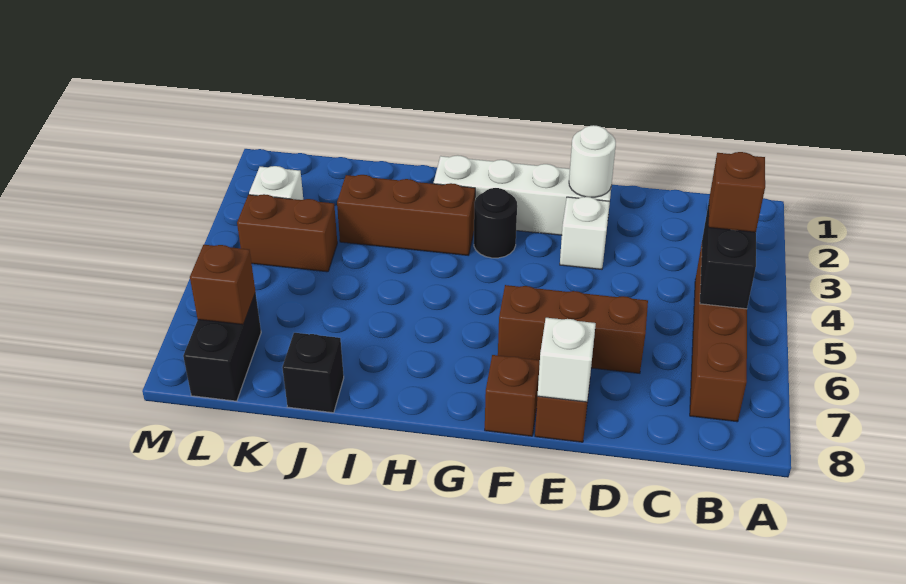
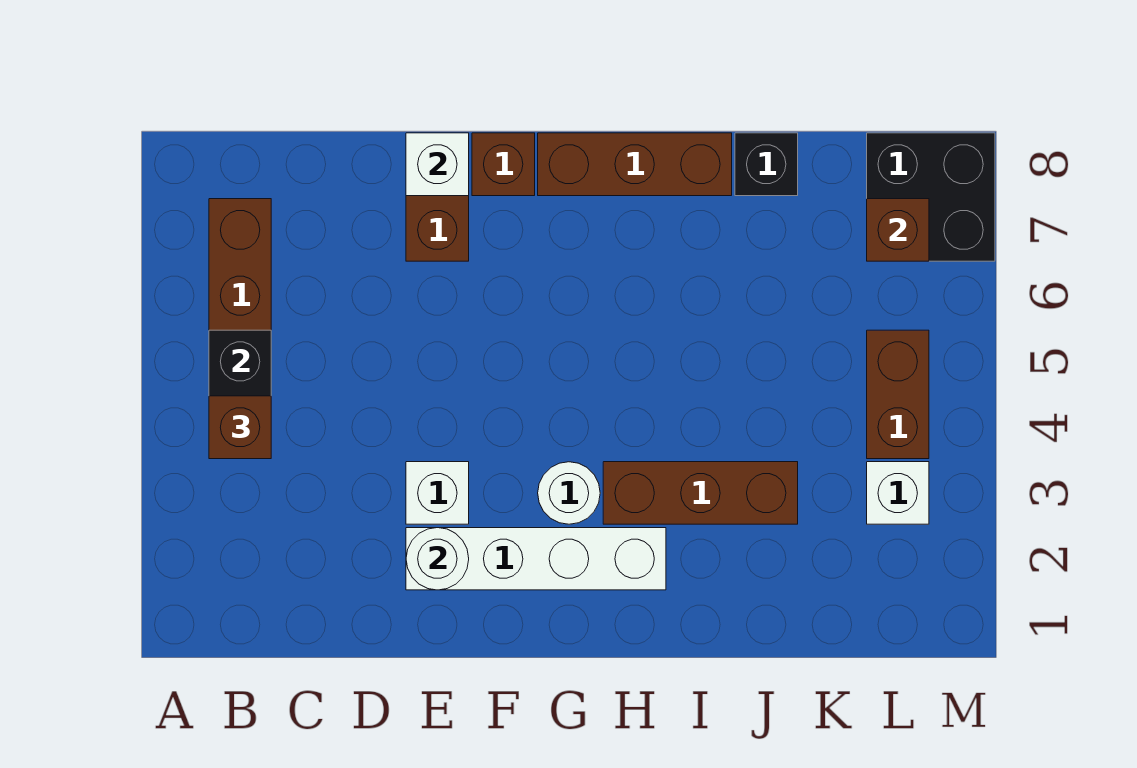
brown brick D6:F6 level 1 -> brown brick G8:I8 level 1
black round brick G3 level 1 -> white round brick G3 level 1
brown brick K4:L4 level 1 -> brown brick L4:L5 level 1
black brick L7:L8 level 1 -> black brick L7:M8 level 1

